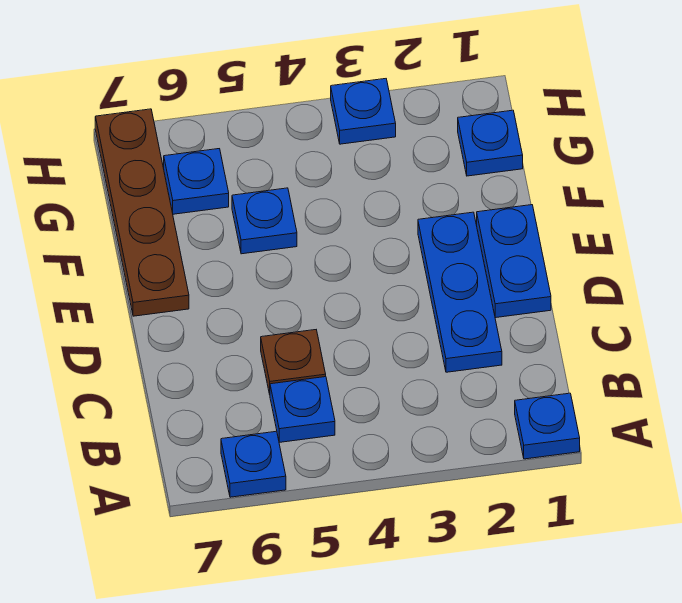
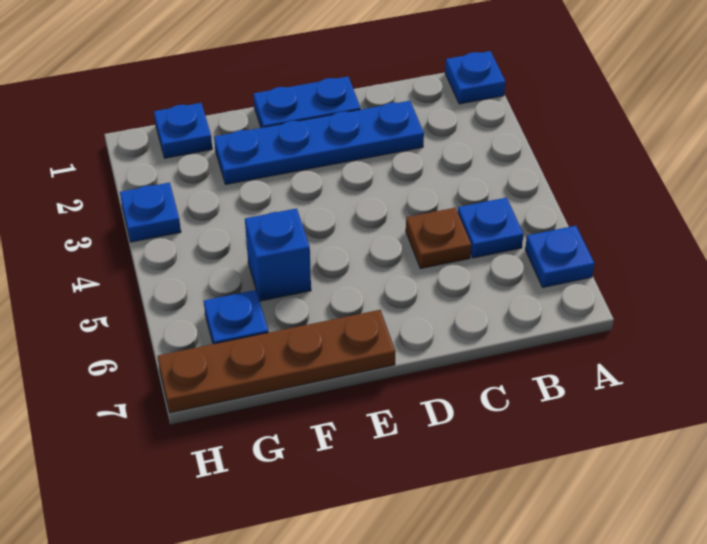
blue plate C2:E2 level 1 -> blue plate C2:F2 level 1
blue plate F5 level 1 -> blue brick F5 level 1

